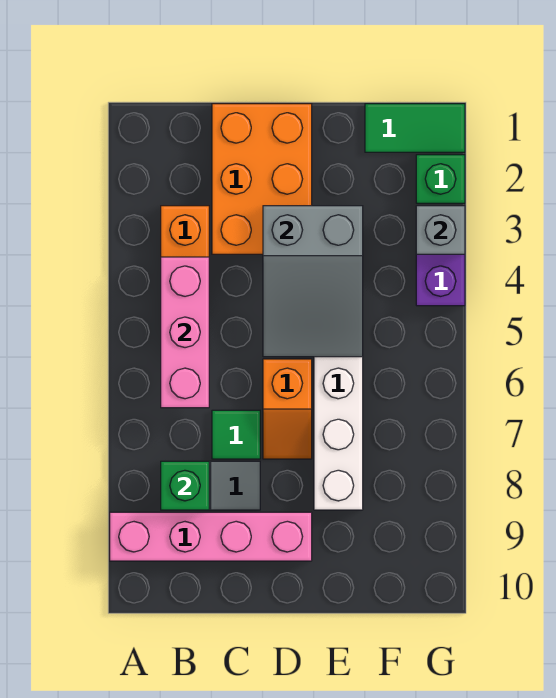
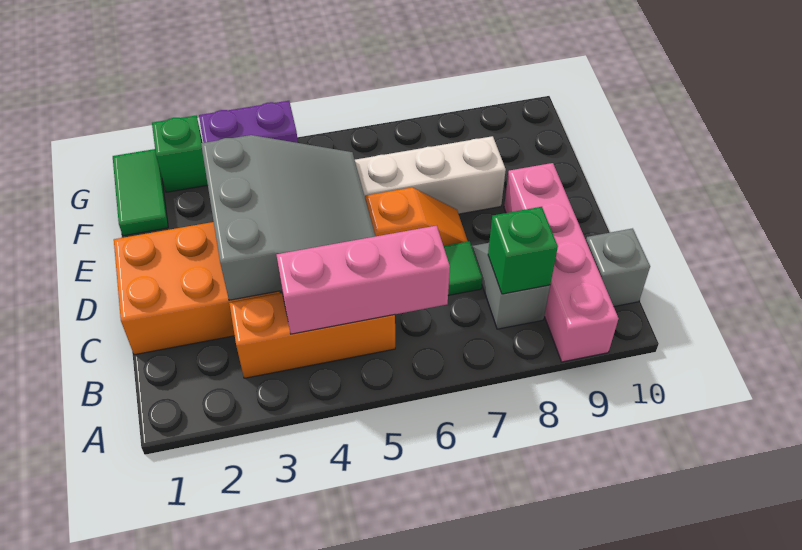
grey slope D3:E5 level 2 top 3 -> grey slope C3:E5 level 2 top 3
grey brick G3 level 2 -> grey brick B10 level 1

